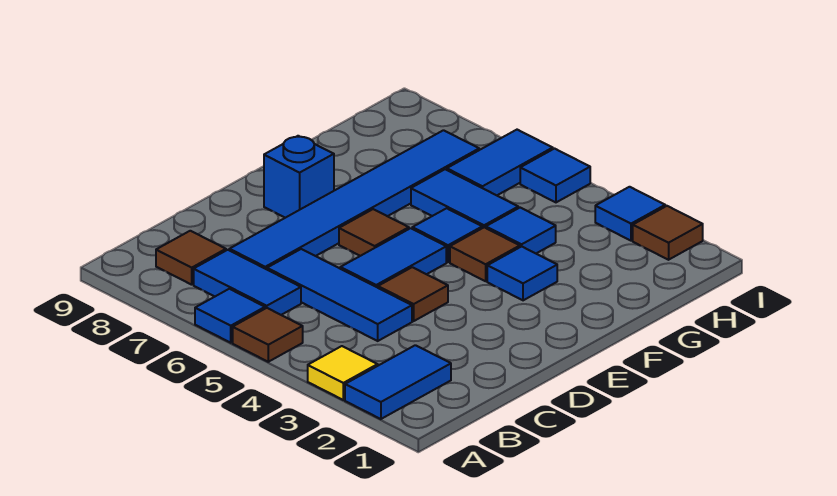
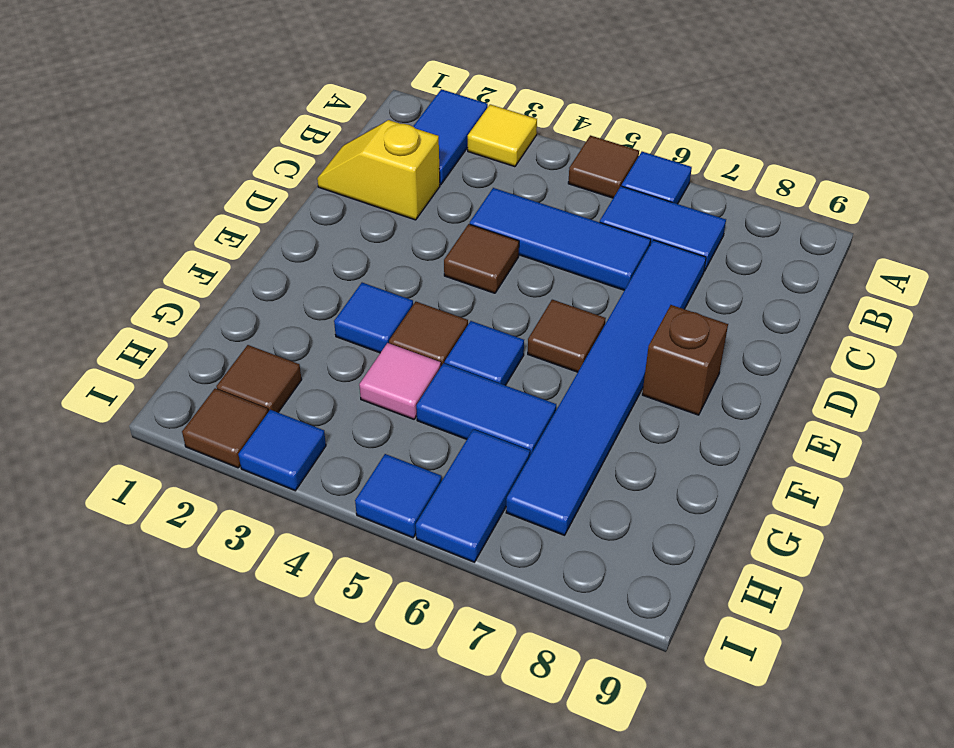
brown tile B8 level 1 -> brown tile H2 level 1
none -> yellow slope C1:C2 level 1 top 2
blue tile D5:E5 level 1 -> none
blue brick E8 level 1 -> brown brick E8 level 1
blue tile G4 level 1 -> pink tile G4 level 1

